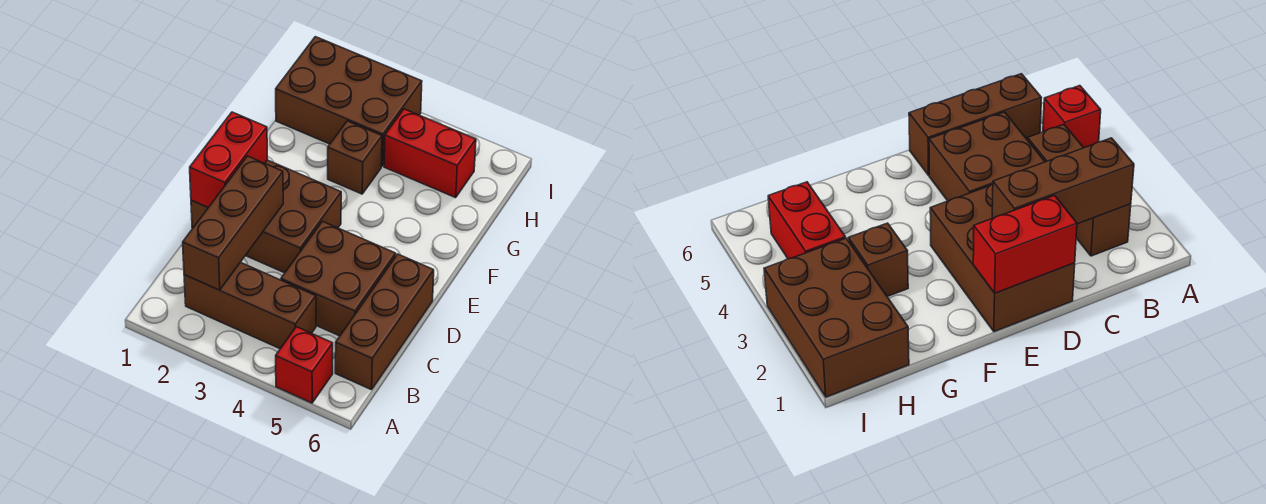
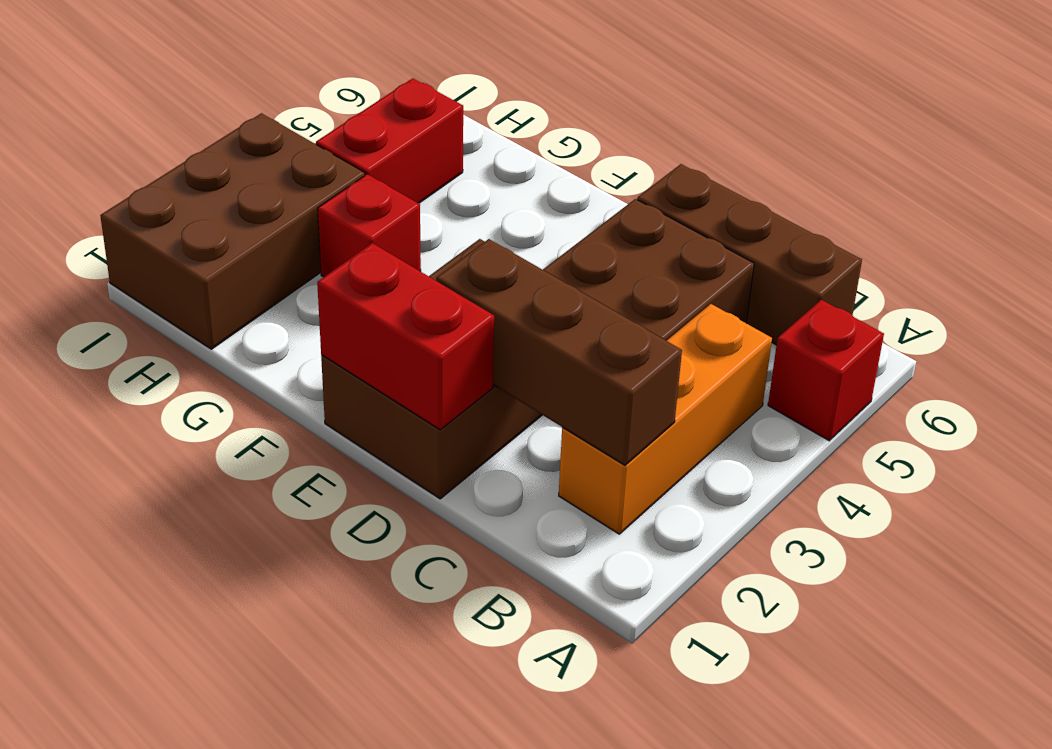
brown brick B2:B4 level 1 -> orange brick B2:B4 level 1
brown brick G3 level 1 -> red brick G3 level 1

